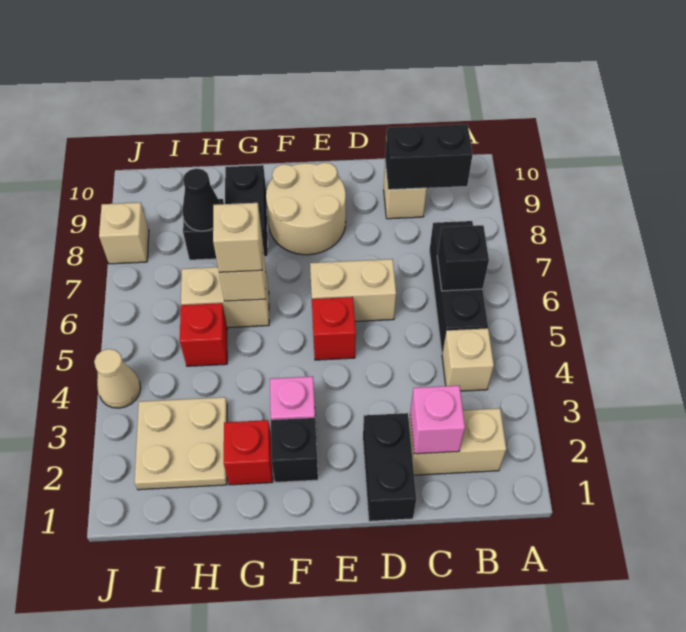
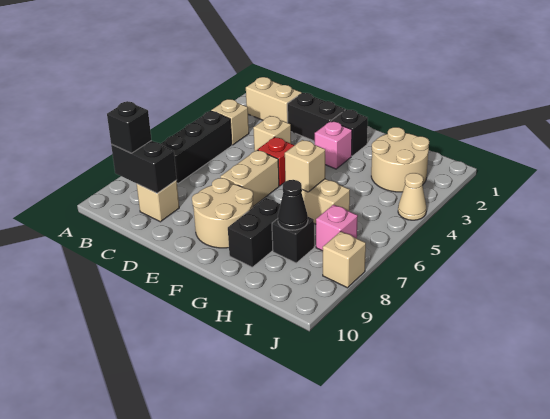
black brick B6 level 2 -> black brick B9 level 3
pink brick C2 level 2 -> pink brick I7 level 1
black brick D1:D2 level 1 -> black brick D2:E2 level 1
tan brick D6:E6 level 1 -> tan brick E6:E7 level 1
red brick G2 level 1 -> none
tan brick G6 level 3 -> tan brick D4 level 1
tan plate H2:I3 level 1 -> tan round brick H2:I3 level 1
red brick H5 level 1 -> none

